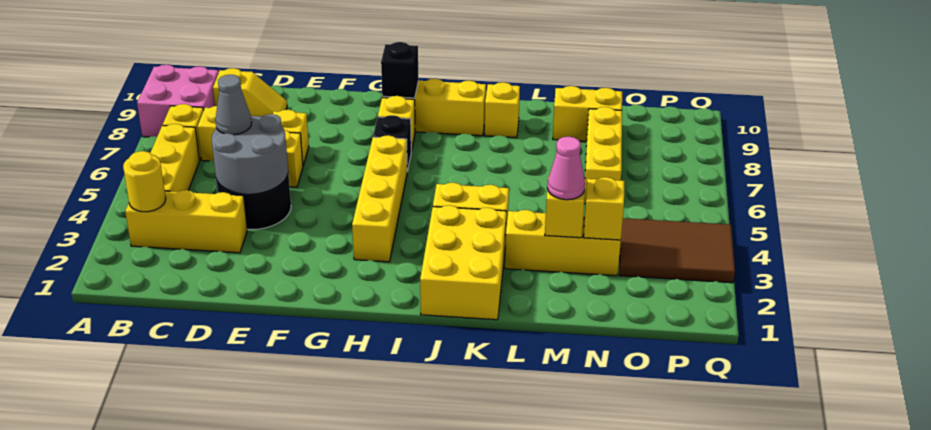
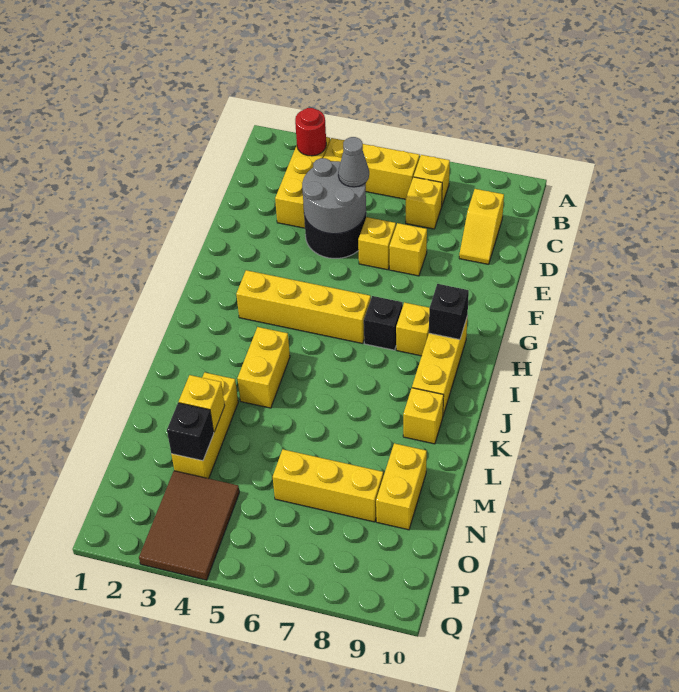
pink brick A8:B9 level 1 -> none
yellow round brick B3 level 2 -> red round brick B3 level 2
yellow brick J1:K3 level 1 -> none
pink cone M3 level 3 -> none
yellow brick N3 level 2 -> black brick N3 level 2

